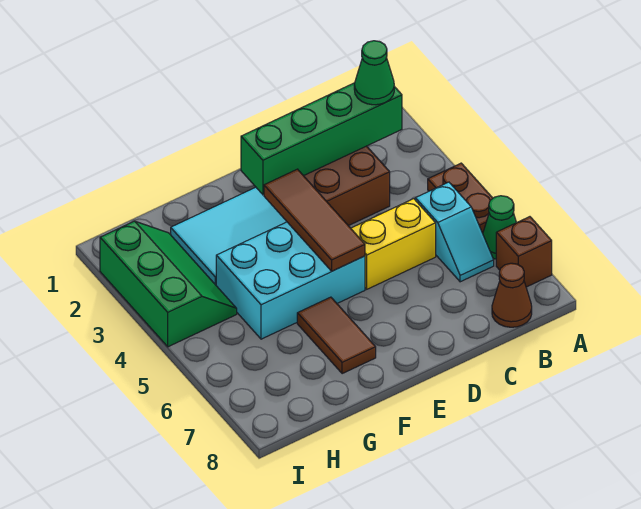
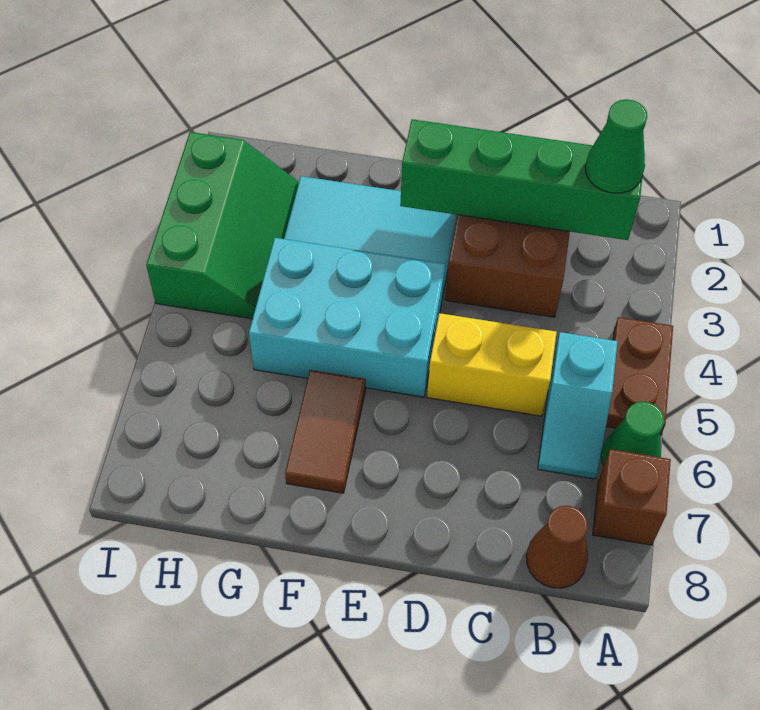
brown tile E3:E5 level 2 -> none

